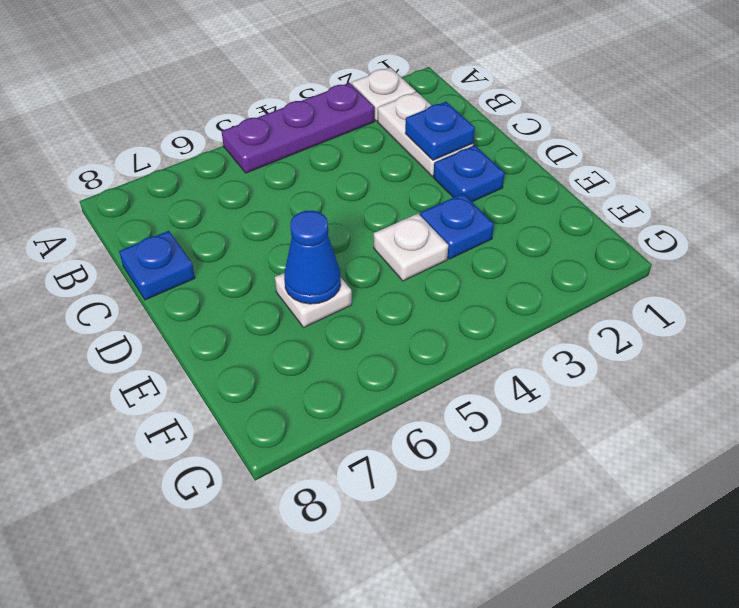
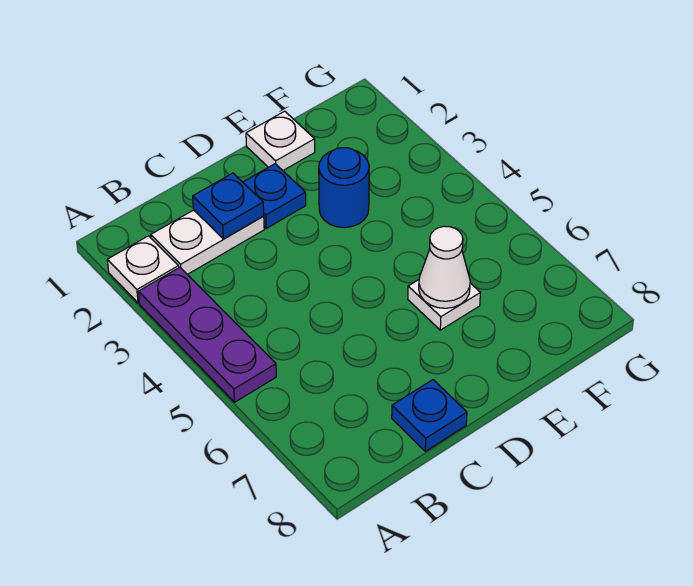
blue plate E3 level 1 -> blue round brick E3 level 1
white plate E4 level 1 -> white plate E1 level 1
blue cone E6 level 2 -> white cone E6 level 2

